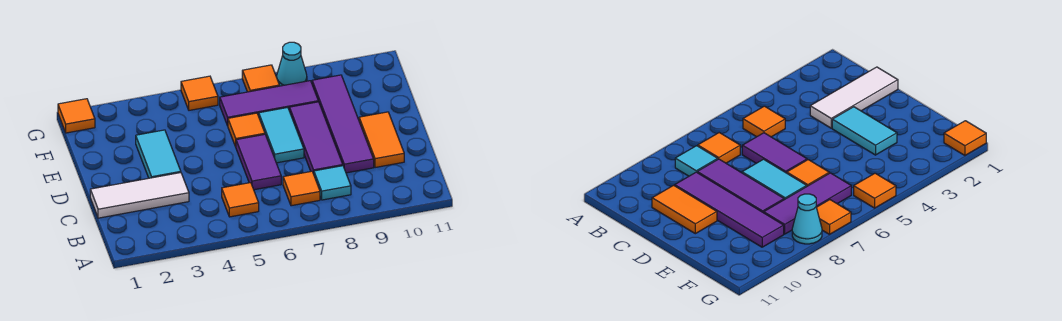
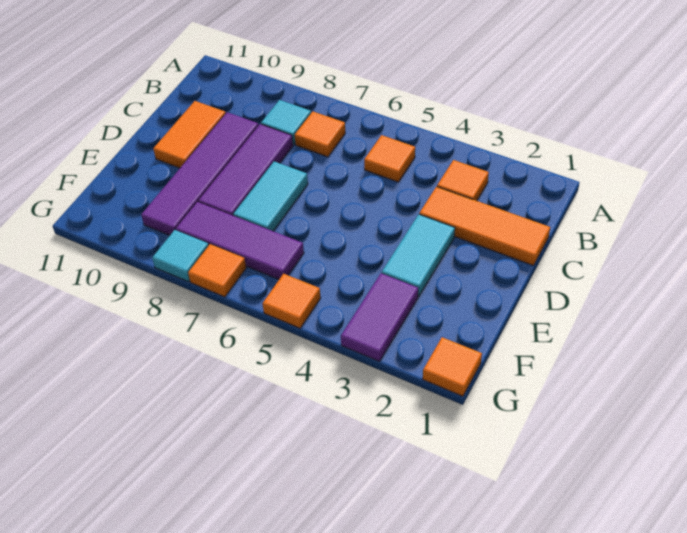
white tile C1:C3 level 1 -> orange tile C1:C3 level 1
purple tile C6:D6 level 1 -> purple tile F3:G3 level 1
orange tile E6 level 1 -> orange tile B3 level 1
cyan cone G8 level 1 -> cyan tile G8 level 1

